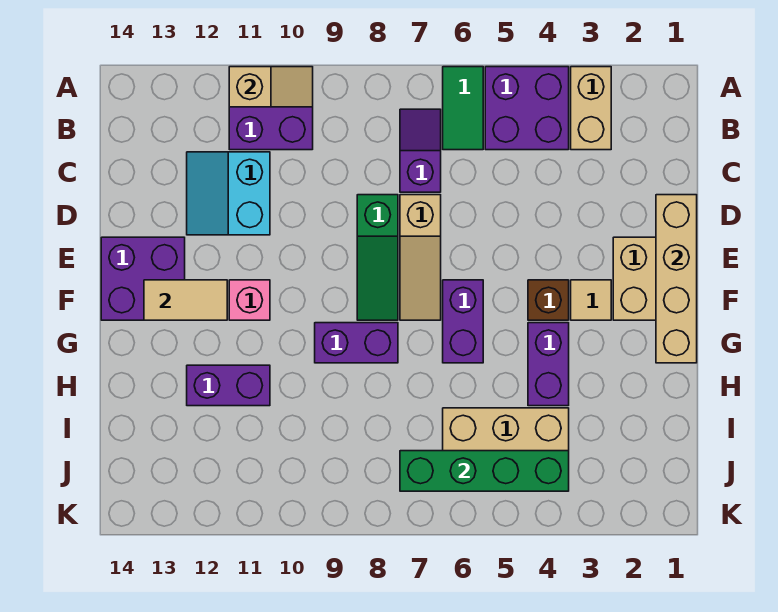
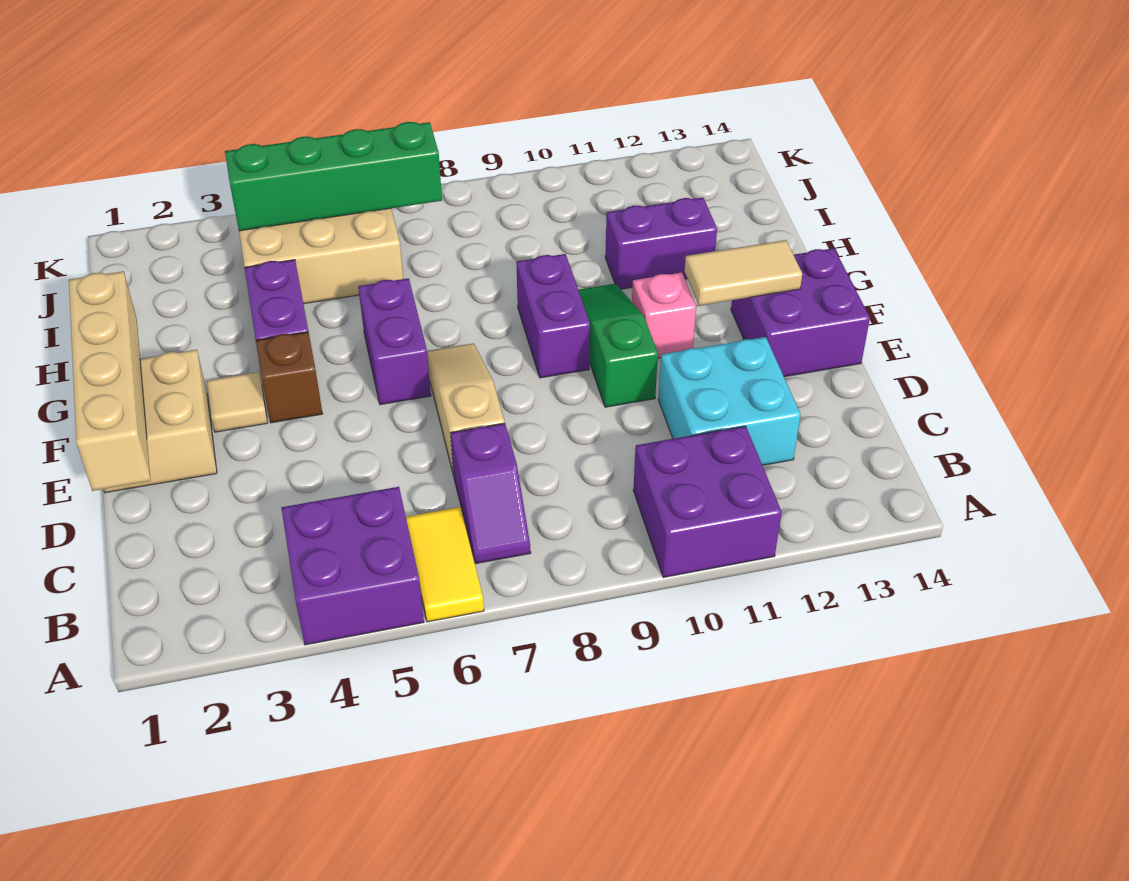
tan brick A3:B3 level 1 -> none
green tile A6:B6 level 1 -> yellow tile A6:B6 level 1
tan slope A10:A11 level 2 top 11 -> none
cyan slope C11:D12 level 1 top 11 -> cyan brick C11:D12 level 1
green slope D8:F8 level 1 top D -> green slope E10:G10 level 1 top E
purple brick G8:G9 level 1 -> purple brick F9:G9 level 1

